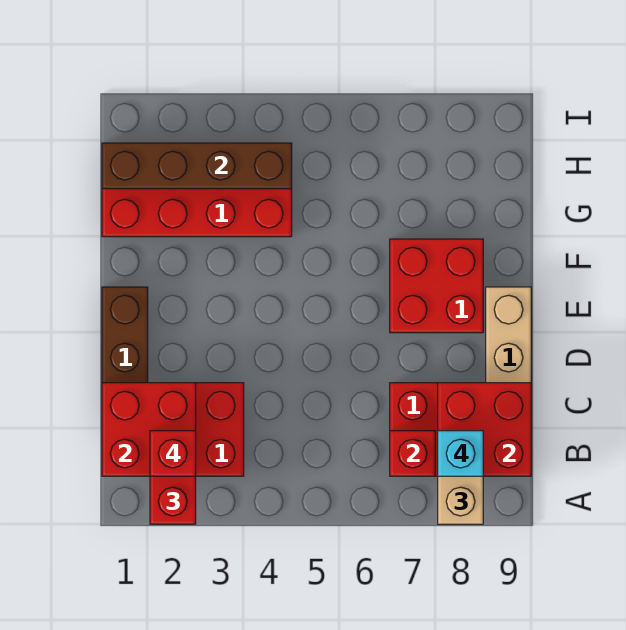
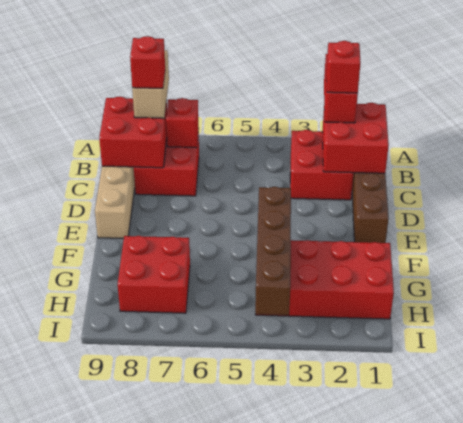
cyan brick B8 level 4 -> red brick B8 level 4
red brick E7:F8 level 1 -> red brick G7:H8 level 1
brown brick H1:H4 level 2 -> brown brick F4:I4 level 2

